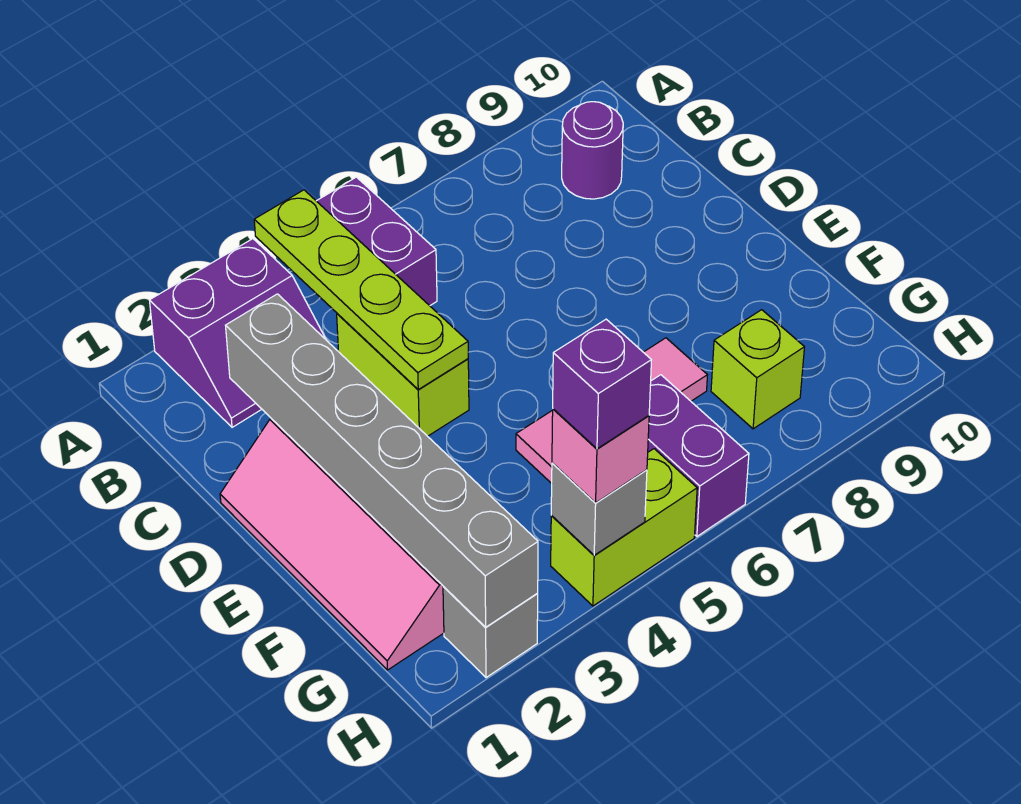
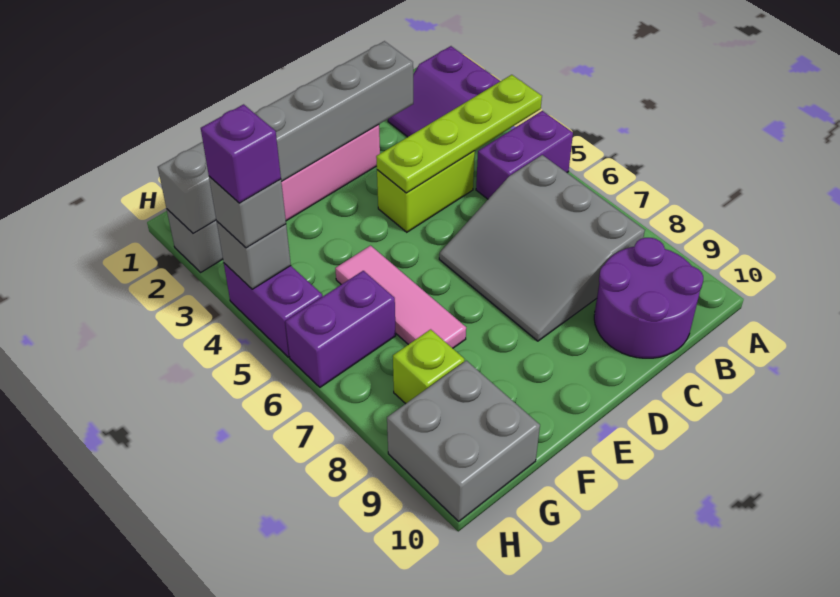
none -> grey slope B6:D8 level 1 top B
purple round brick B9 level 1 -> purple round brick B9:C10 level 1
none -> grey brick G9:H10 level 1
lime brick H4:H5 level 1 -> purple brick H4:H5 level 1
pink brick H4 level 3 -> grey brick H4 level 3

